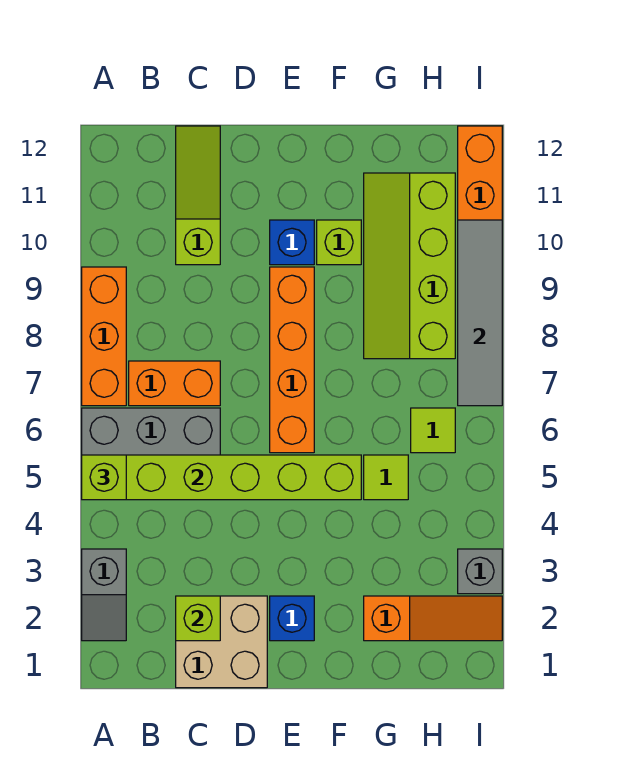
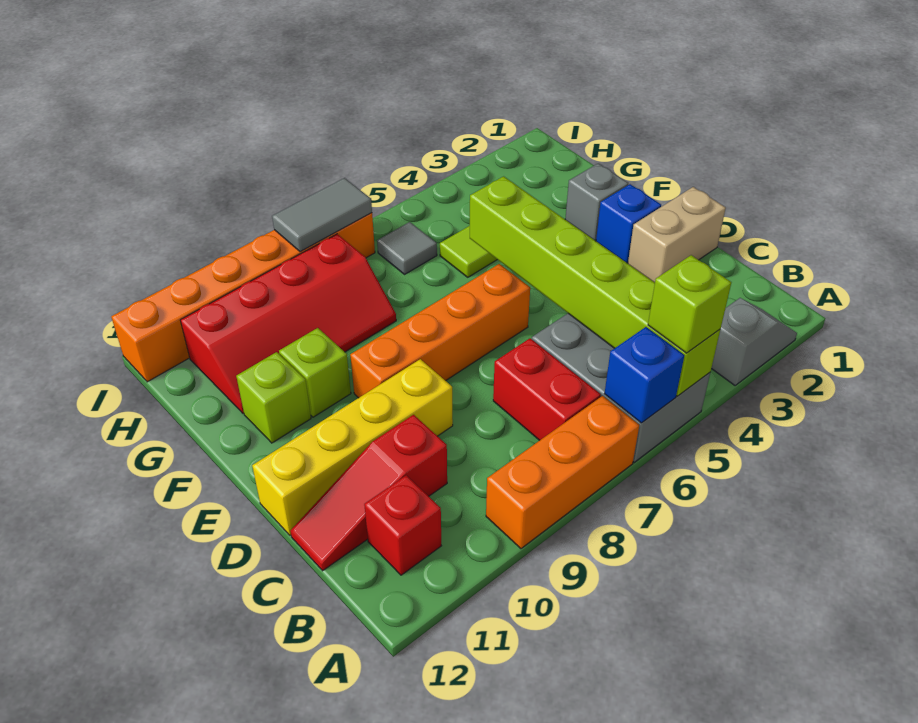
orange brick B7:C7 level 1 -> red brick B7:C7 level 1
none -> red brick B11 level 1
tan brick C1:D2 level 1 -> tan brick D1:D2 level 1
lime brick C2 level 2 -> lime brick F11 level 1
lime slope C10:C12 level 1 top 10 -> red slope C10:C12 level 1 top 10
none -> yellow brick D9:D12 level 1
blue brick E10 level 1 -> blue brick A6 level 2
orange slope G2:I2 level 1 top G -> none
lime slope G8:H11 level 1 top H -> red slope G8:H11 level 1 top H
lime tile H6 level 1 -> grey tile H6 level 1
grey brick I3 level 1 -> grey brick F2 level 1
grey tile I7:I10 level 2 -> grey tile I7:I8 level 2

